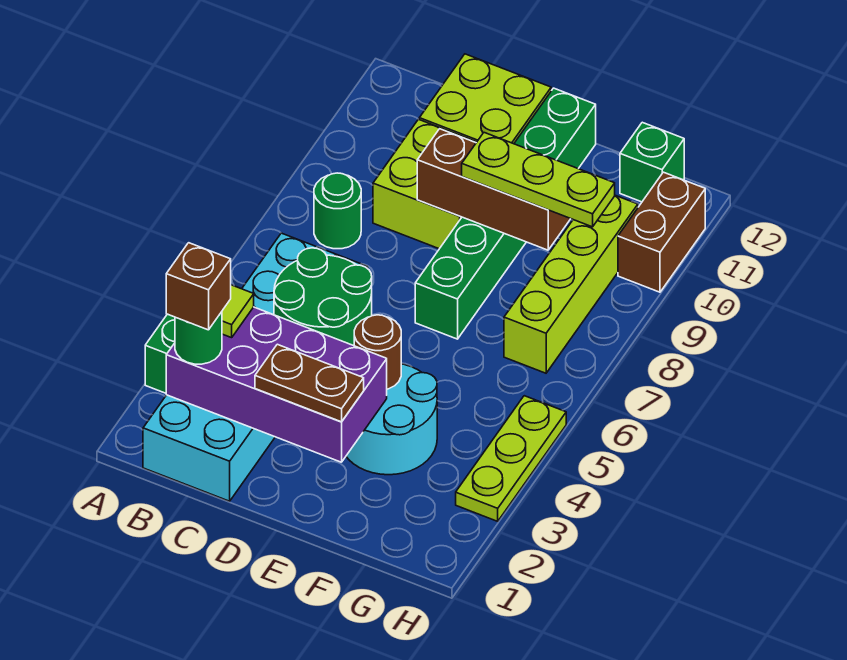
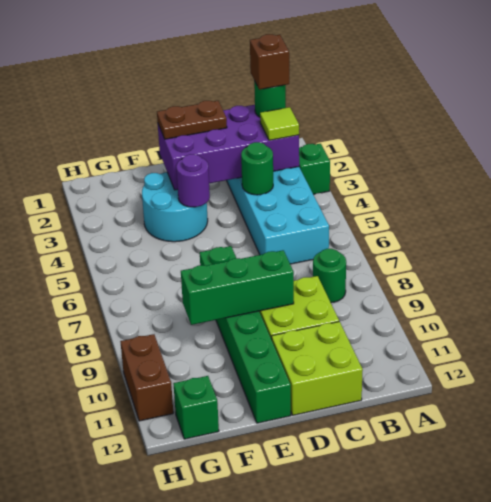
green round brick C4:D5 level 2 -> green round brick C4 level 2
brown brick D9:F9 level 2 -> green brick D9:F9 level 2
brown round brick E4 level 2 -> purple round brick E4 level 2
lime plate E9:G9 level 3 -> none
lime brick G7:G10 level 1 -> none
lime plate H3:H5 level 1 -> none

